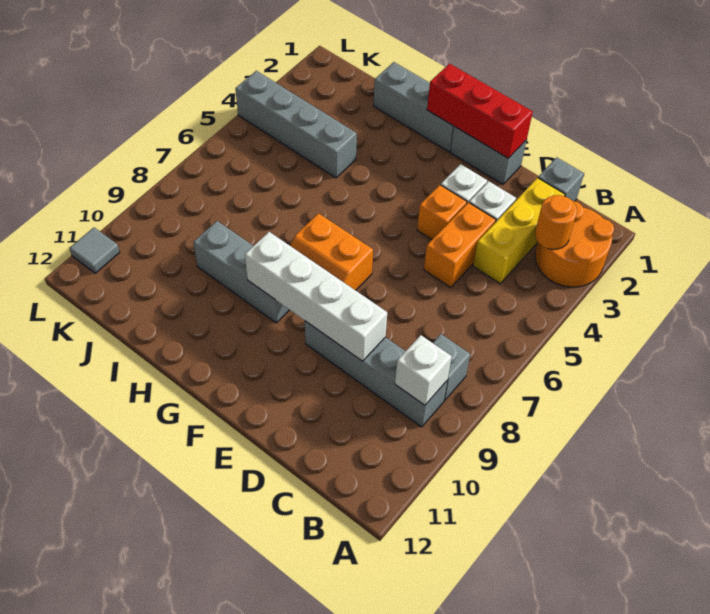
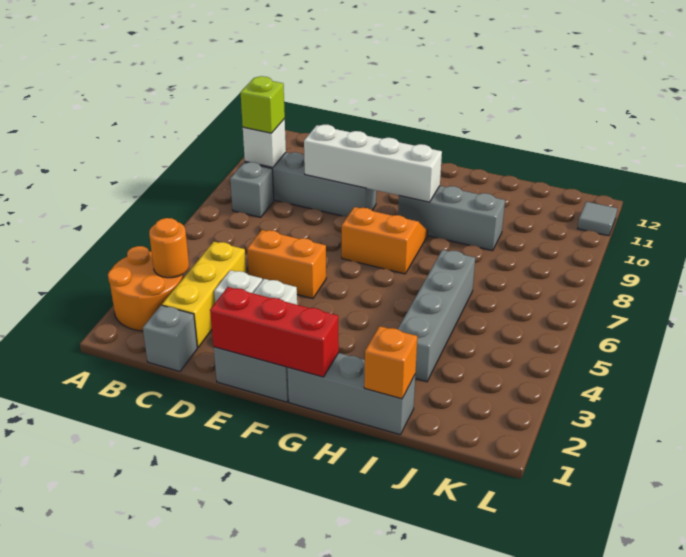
none -> lime brick B9 level 3
orange brick D4:D5 level 1 -> orange brick D5:E5 level 1
orange brick E4 level 1 -> orange brick I1 level 2
grey brick I4:L4 level 1 -> grey brick I3:I6 level 1

